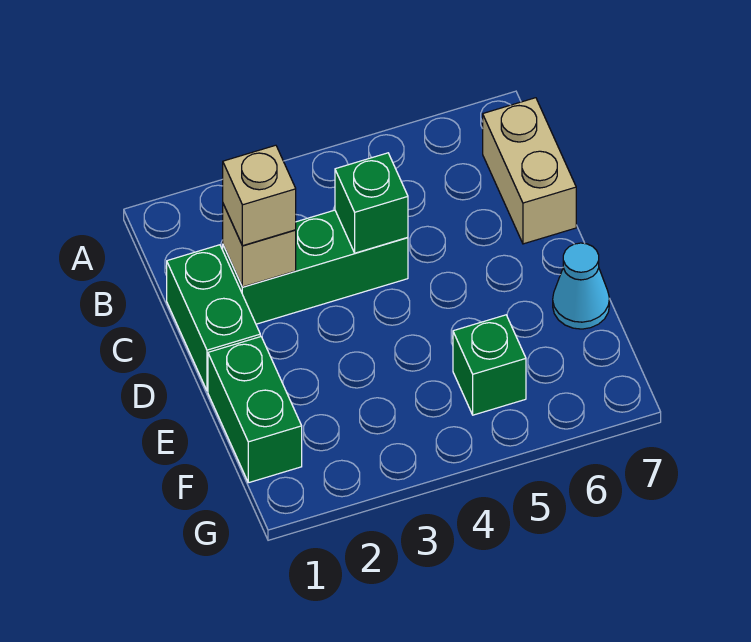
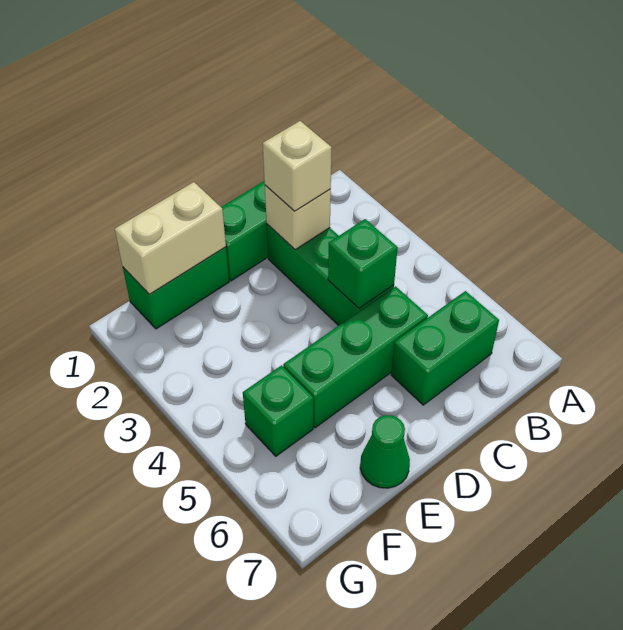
none -> green brick B6:C6 level 1
tan brick B7:C7 level 1 -> tan brick E1:F1 level 2
none -> green brick C5:E5 level 1
cyan cone E7 level 1 -> green cone E7 level 1

